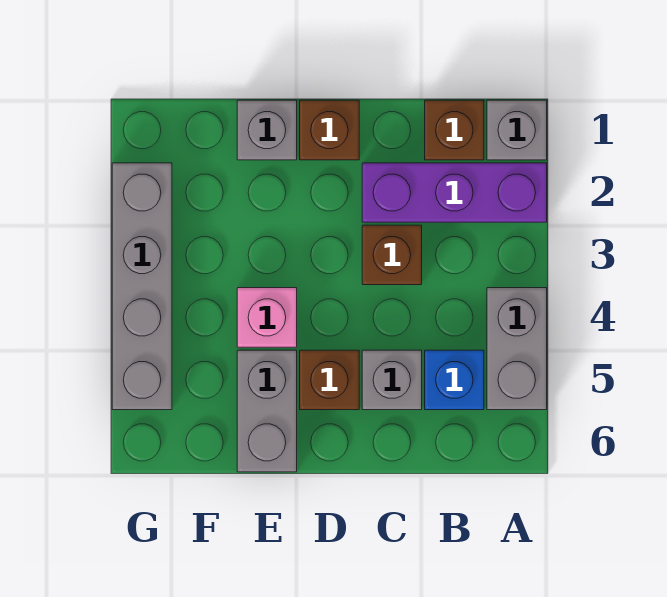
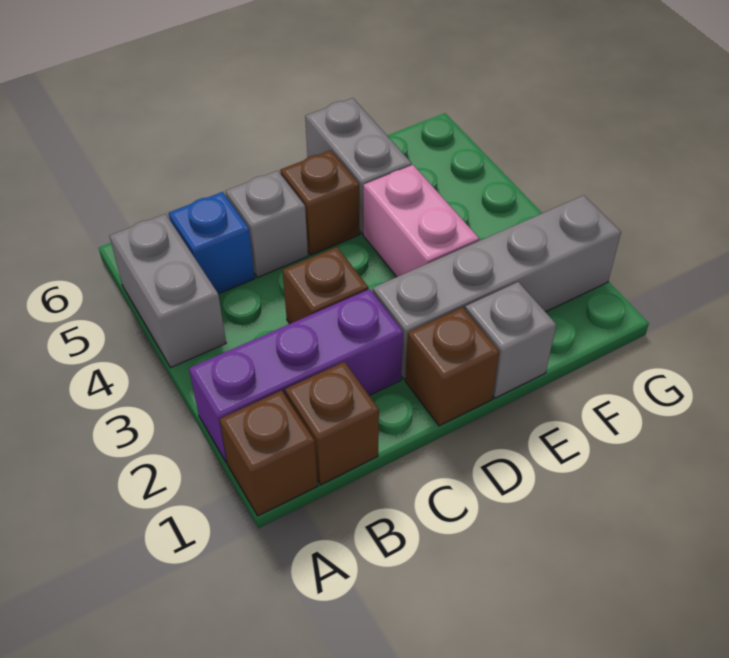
grey brick A1 level 1 -> brown brick A1 level 1
pink brick E4 level 1 -> pink brick E3:E4 level 1
grey brick G2:G5 level 1 -> grey brick D2:G2 level 1

